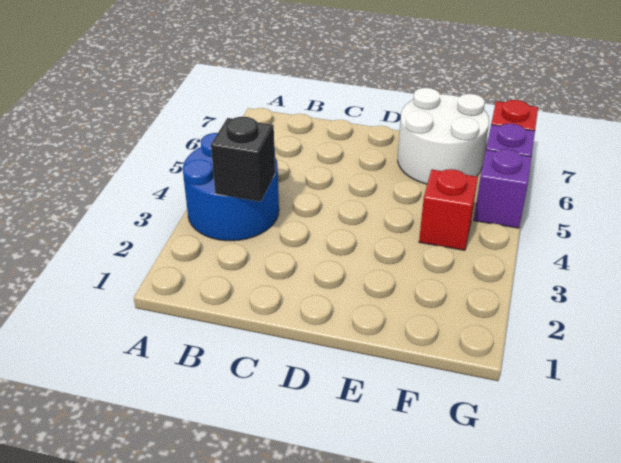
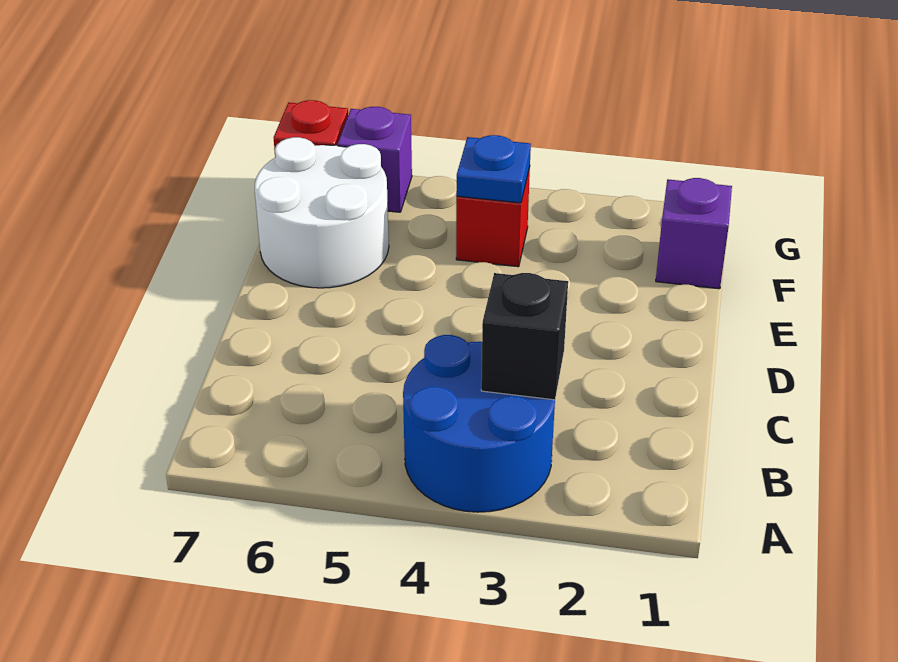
none -> blue plate F4 level 2
purple brick G5 level 1 -> purple brick F1 level 1

